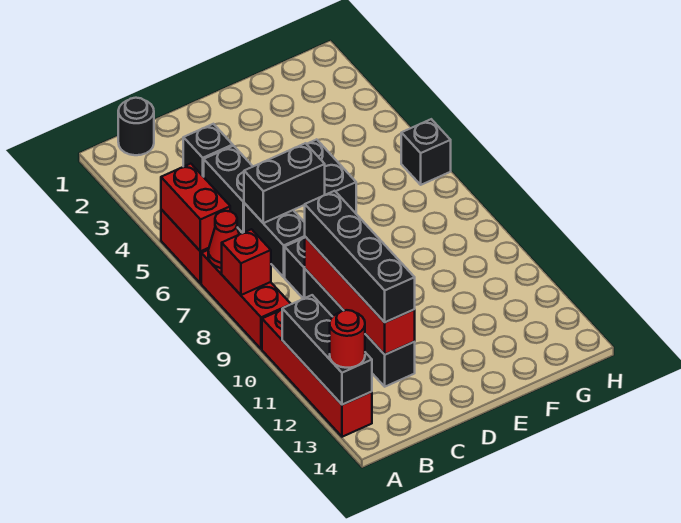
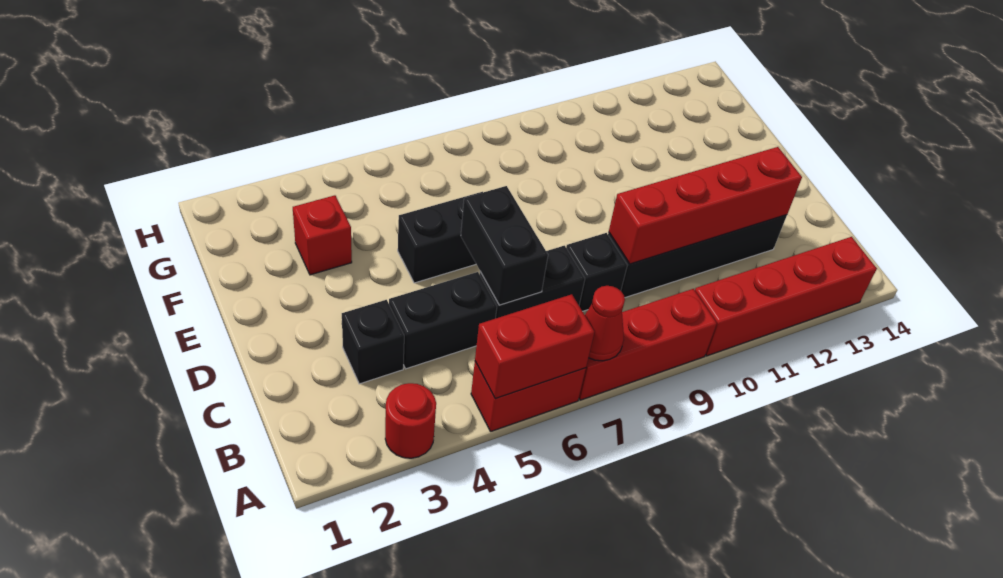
red brick A8 level 2 -> red brick F3 level 1
black brick A11:A13 level 2 -> none
red round brick A13 level 3 -> red round brick A3 level 1
black round brick B1 level 1 -> none
black brick C9:C12 level 3 -> none
black brick H6 level 1 -> none

